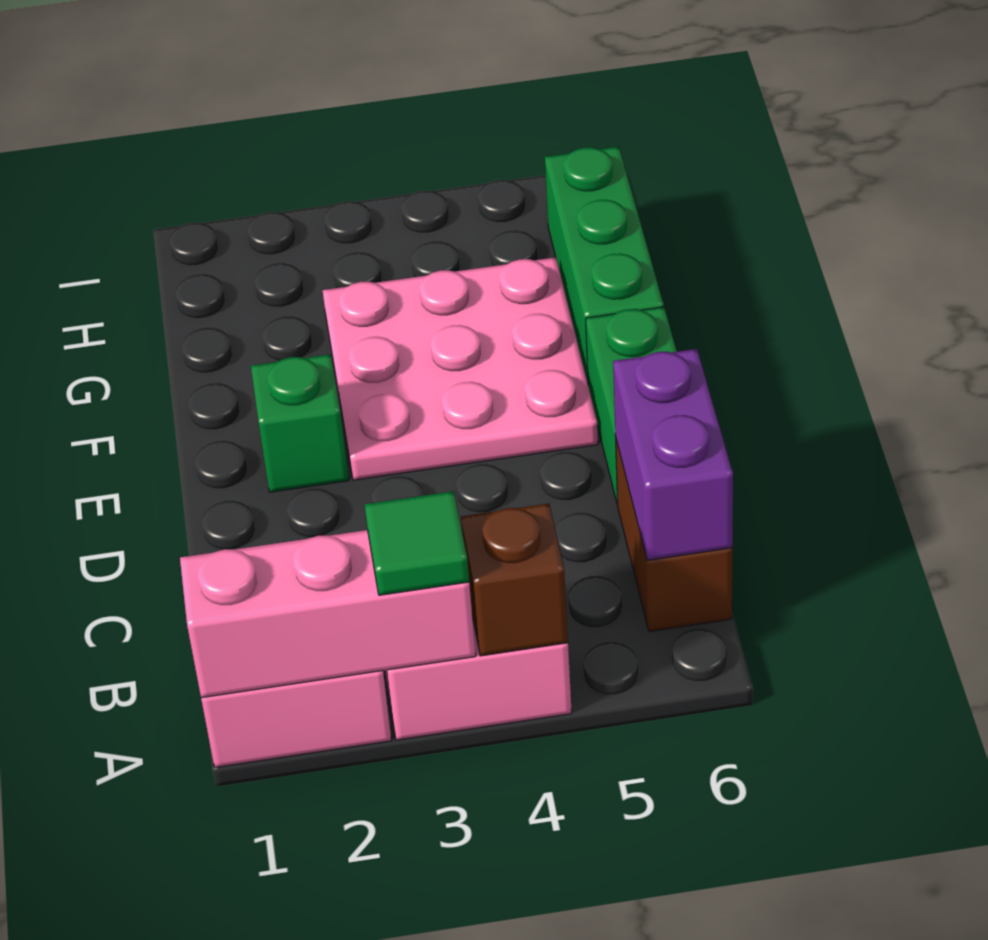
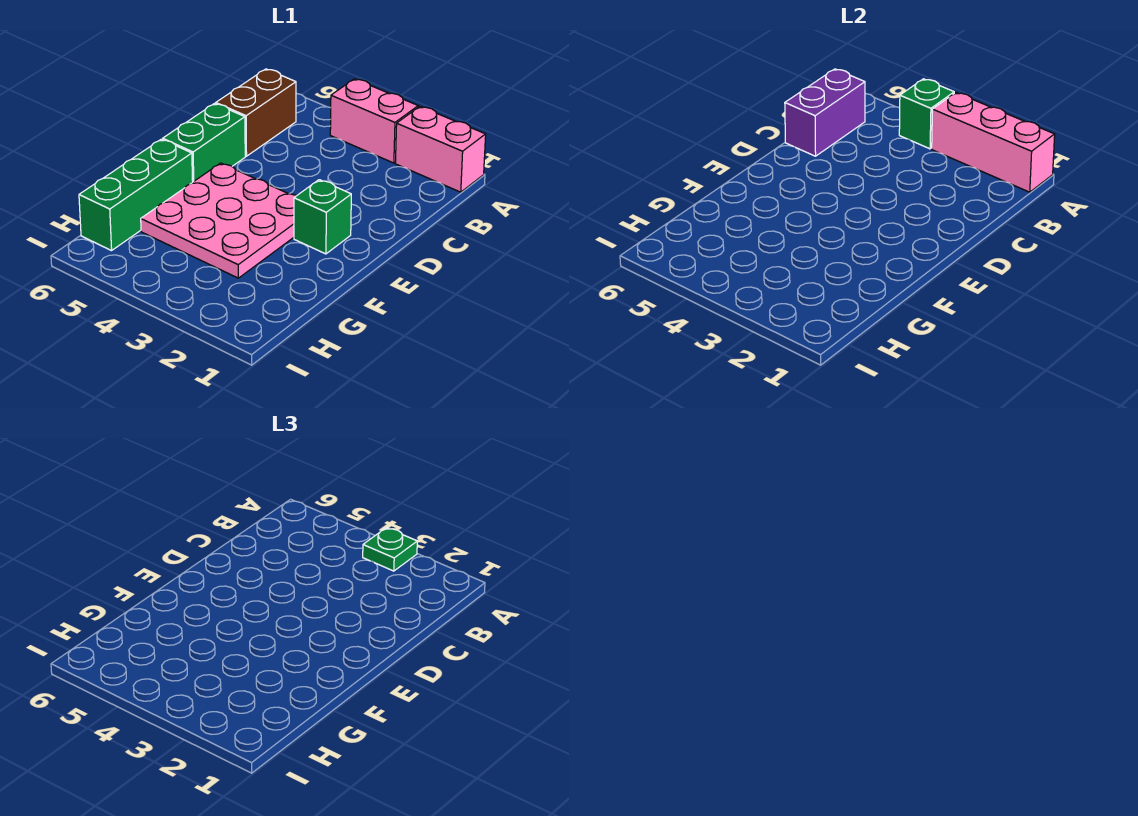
green tile A3 level 3 -> green plate A3 level 3
brown brick A4 level 2 -> green brick A4 level 2

